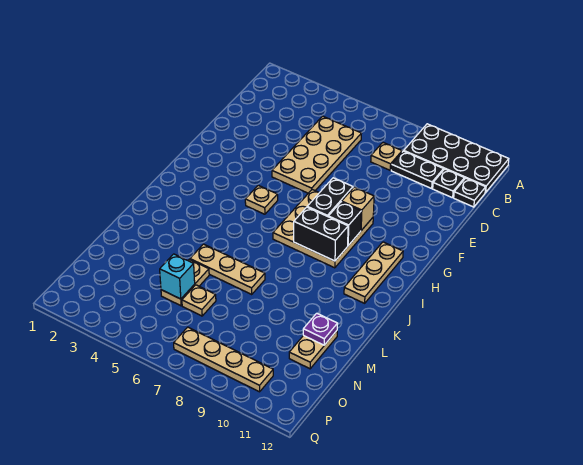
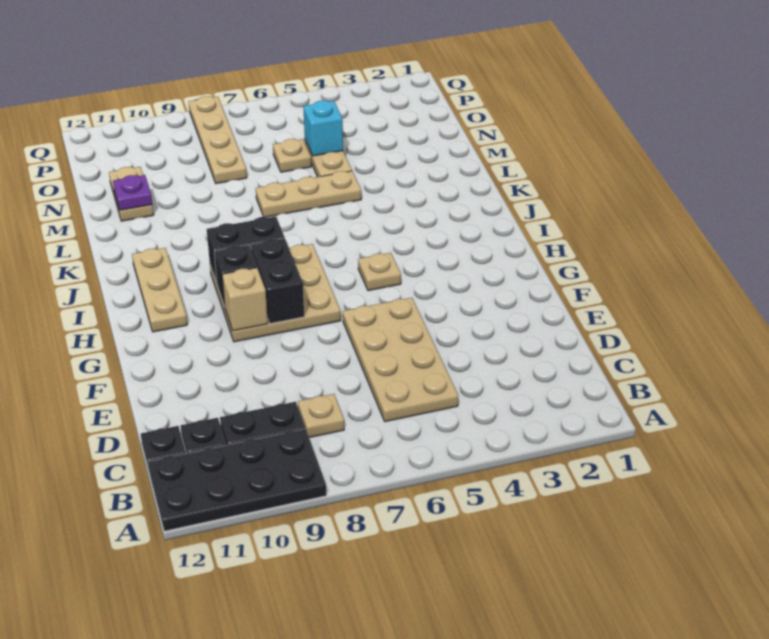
tan plate P7:P10 level 1 -> tan plate N8:Q8 level 1

